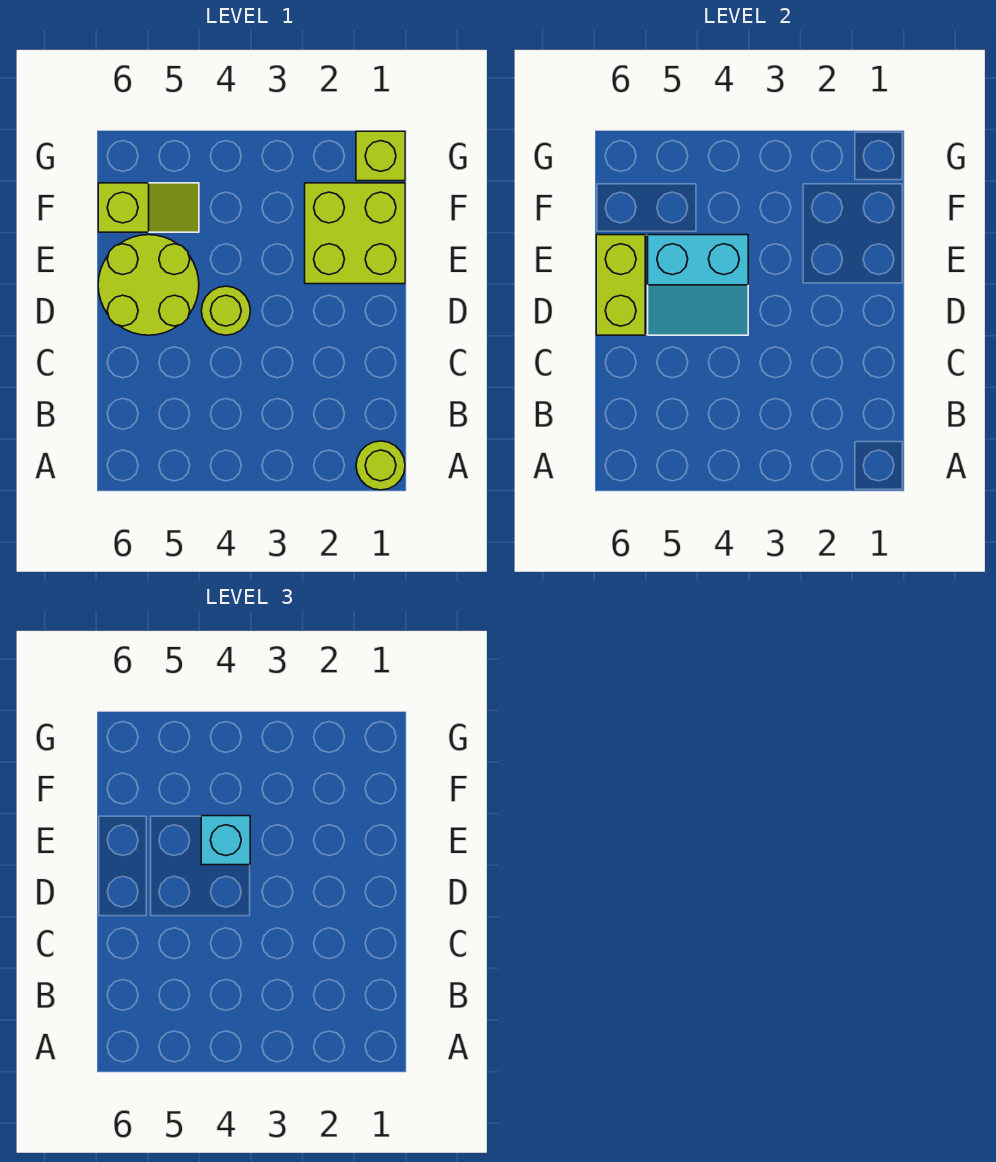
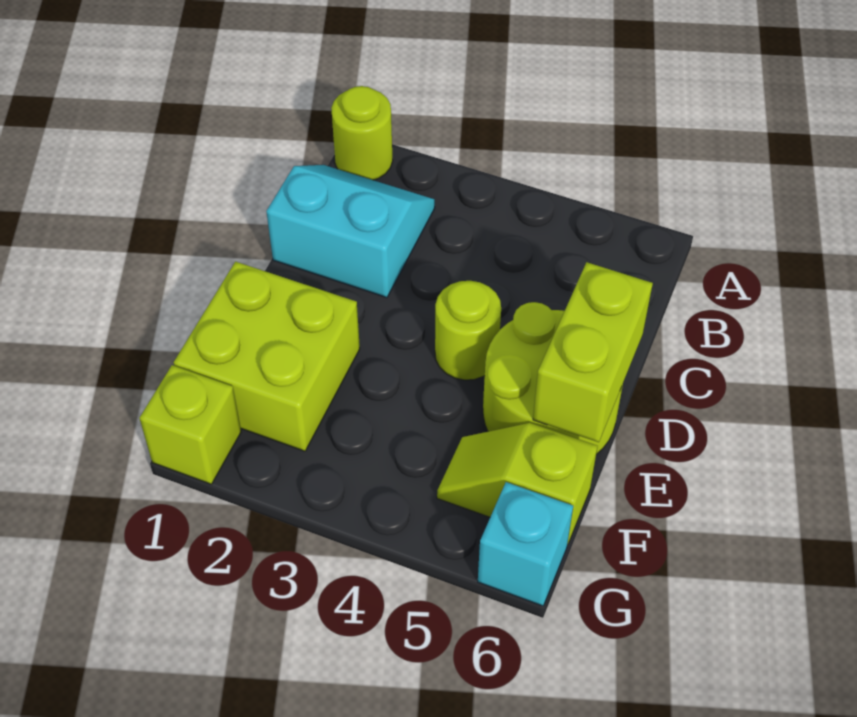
cyan slope D4:E5 level 2 top E -> cyan slope B1:C2 level 1 top C
cyan brick E4 level 3 -> cyan brick G6 level 1

